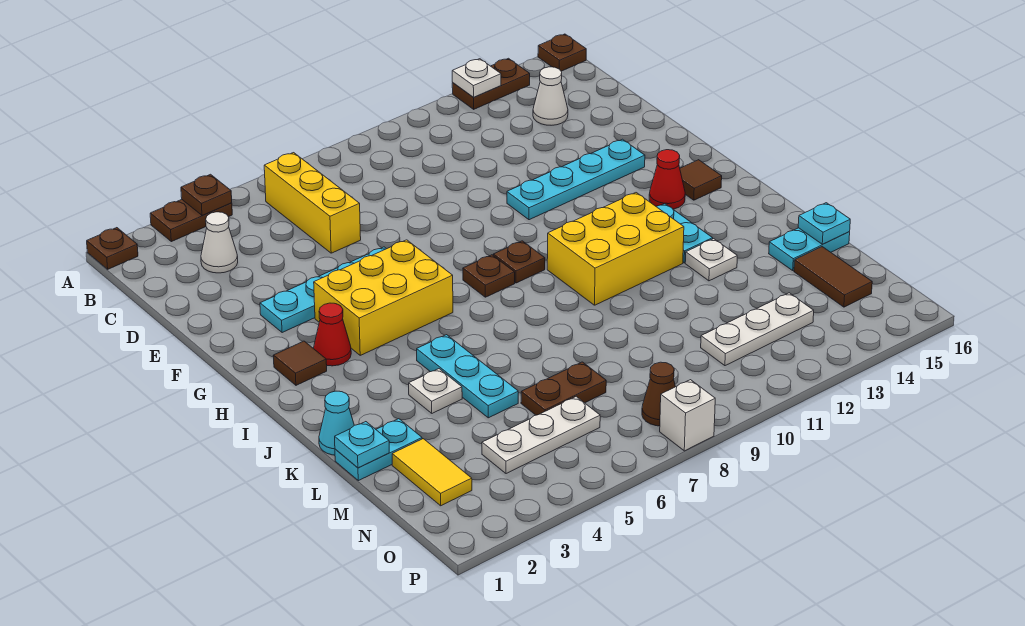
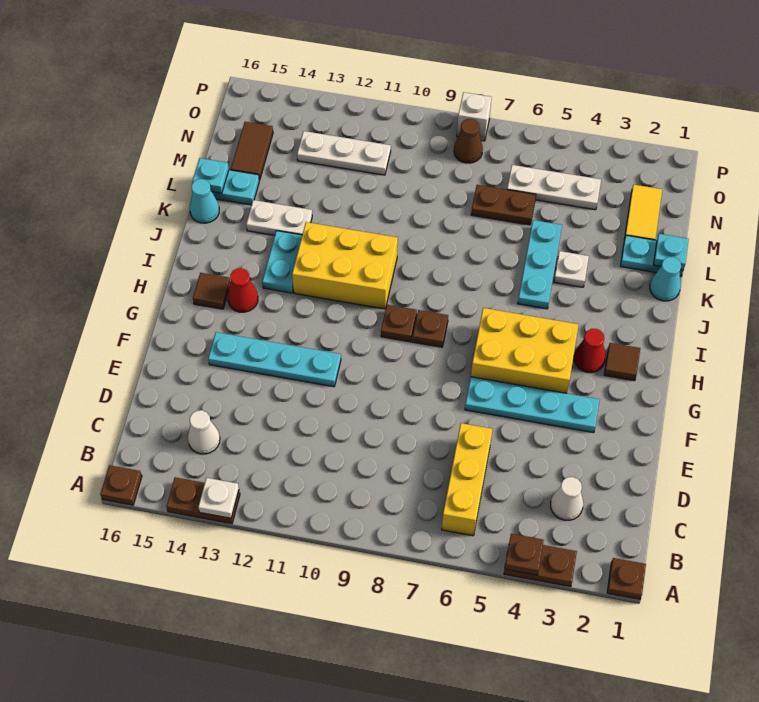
white plate K13 level 1 -> white plate K13:K14 level 1
none -> cyan cone K16 level 1

